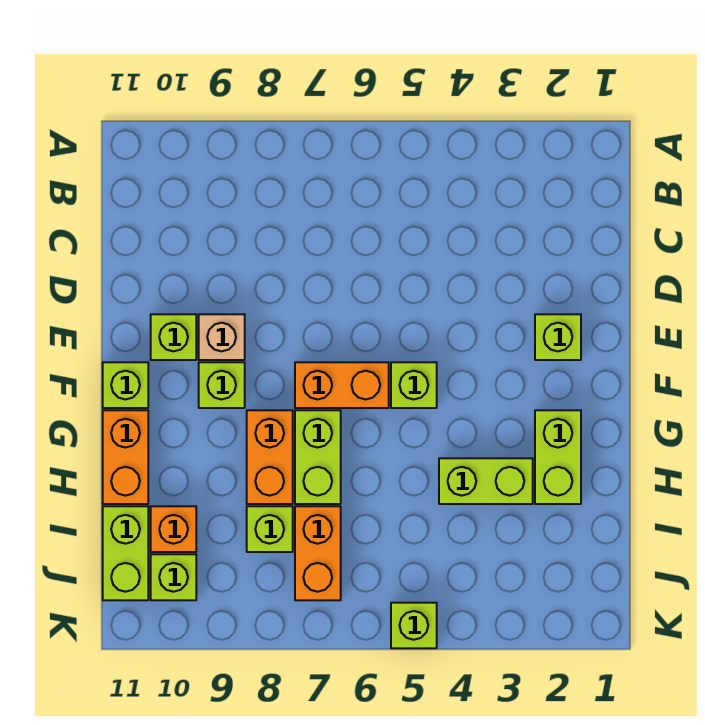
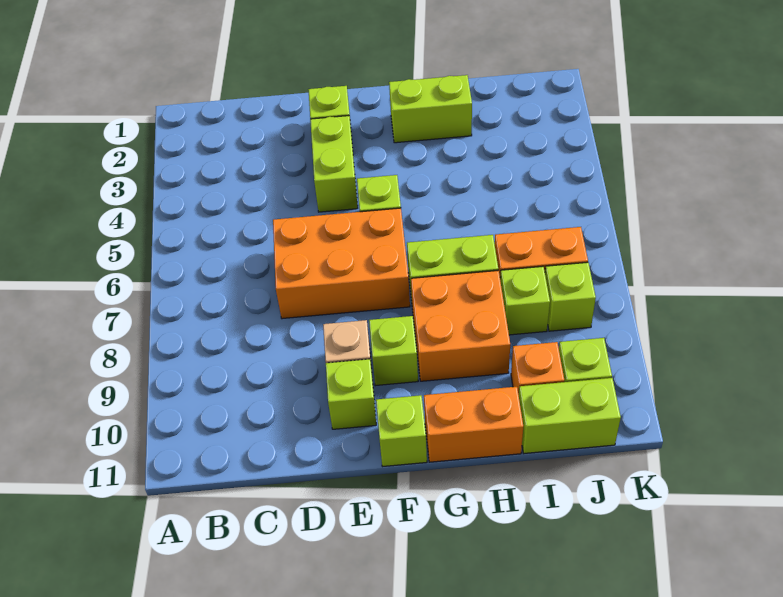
orange brick F6:F7 level 1 -> orange brick D6:F7 level 1
orange brick G8:H8 level 1 -> orange brick G8:H9 level 1
lime brick H3:H4 level 1 -> lime brick E3:E4 level 1
lime brick K5 level 1 -> lime brick J8 level 1

